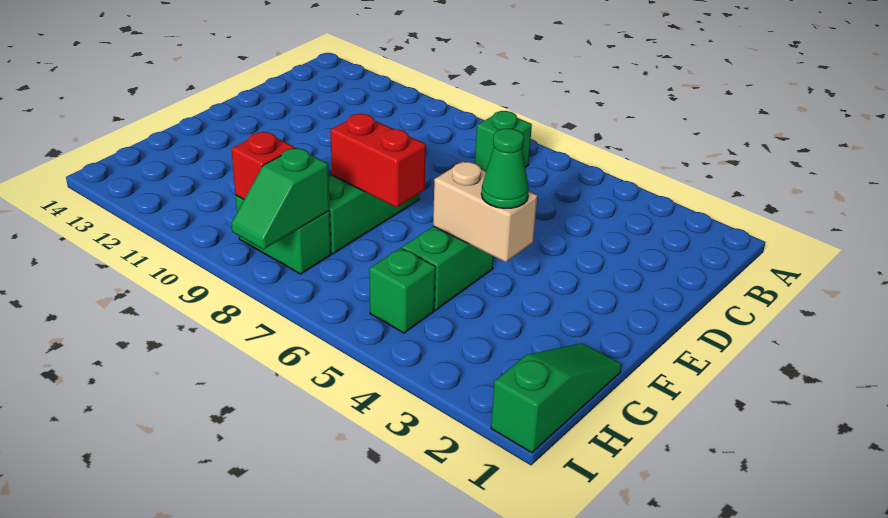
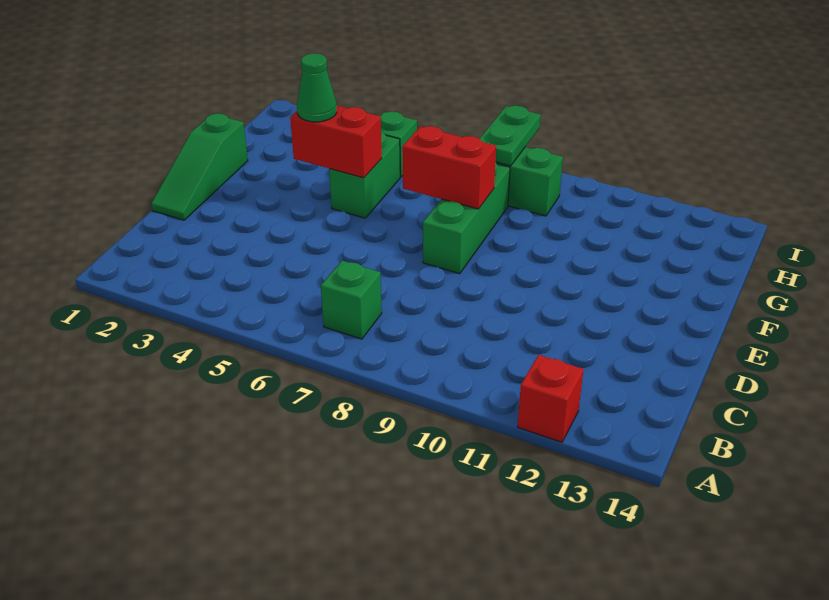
tan brick F4:F5 level 2 -> red brick F4:F5 level 2
green slope G1:I1 level 1 top I -> green slope D1:F1 level 1 top F
green slope H8:I8 level 2 top H -> green plate H8:I8 level 2
red brick H9 level 2 -> red brick A12 level 1

